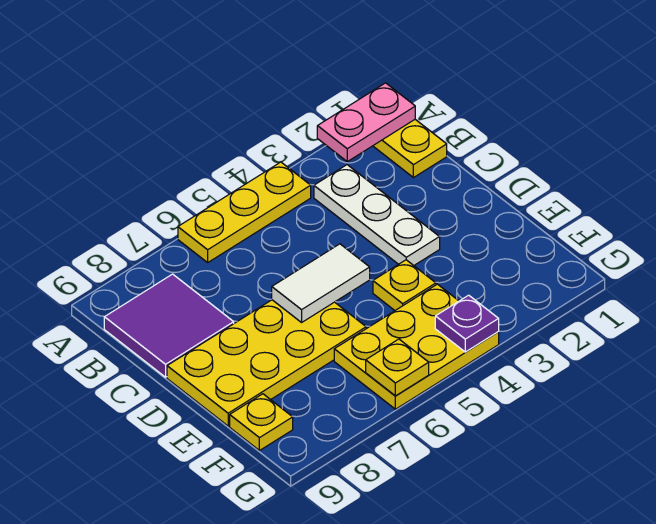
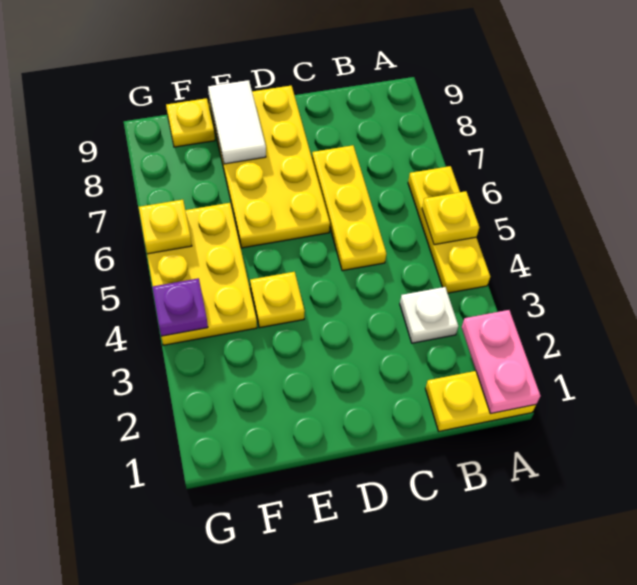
none -> yellow plate A5 level 2
white plate B3:D3 level 1 -> white plate B3 level 1
purple tile B8:C9 level 1 -> none
none -> yellow plate C5:C7 level 1
white tile D5:D6 level 2 -> white tile E8:E9 level 2

